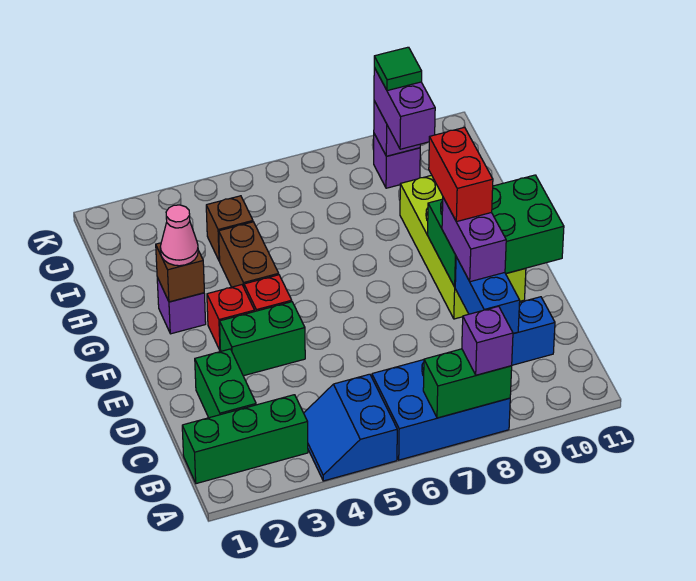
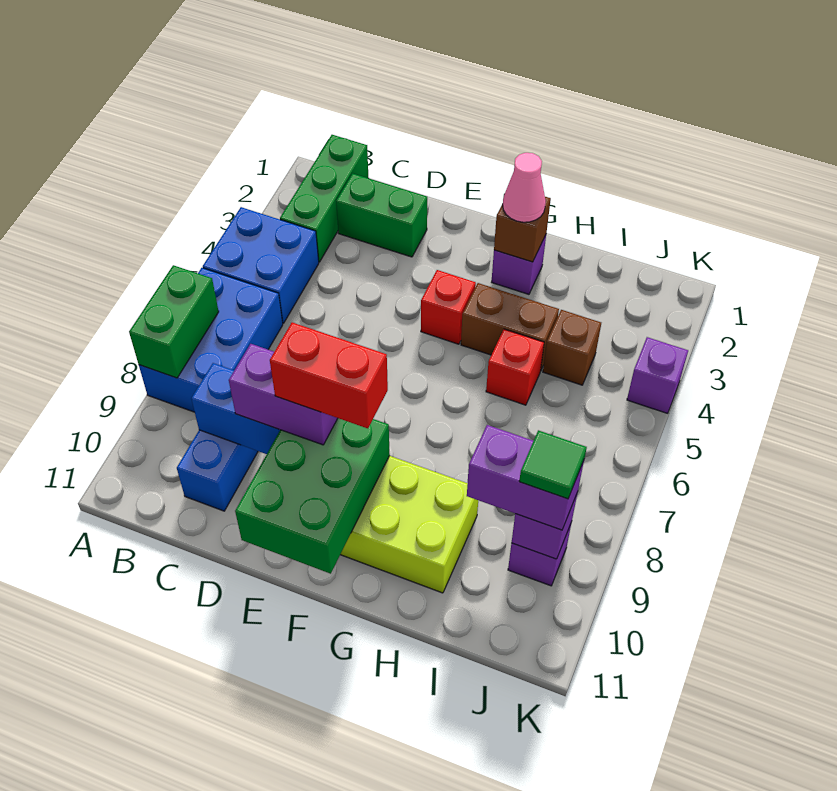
blue slope A4:B5 level 1 top 5 -> blue brick A4:B5 level 1
purple brick A8 level 3 -> purple brick K4 level 1
green brick E3:E4 level 1 -> none
red brick F3 level 1 -> red brick H5 level 1

